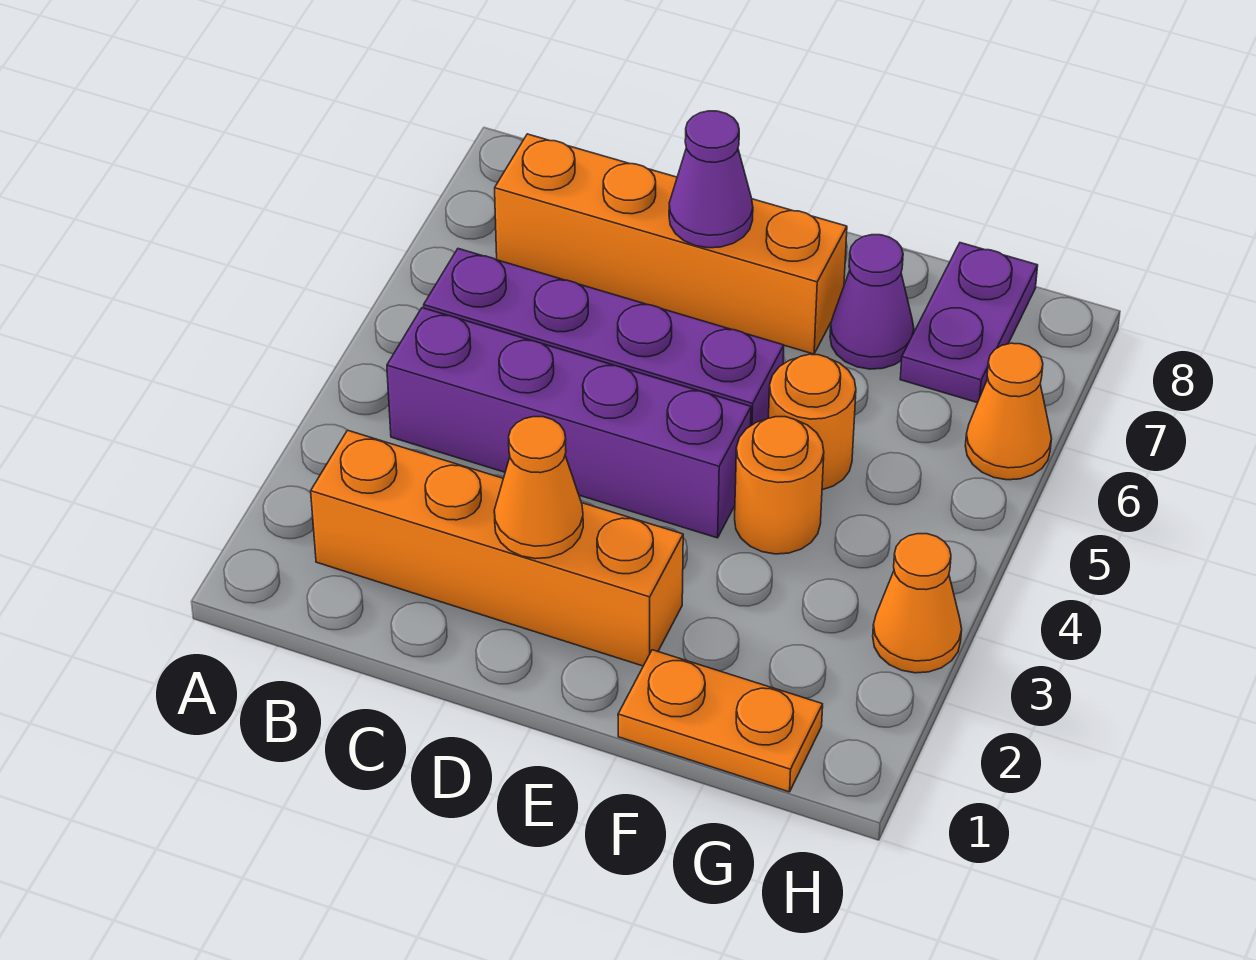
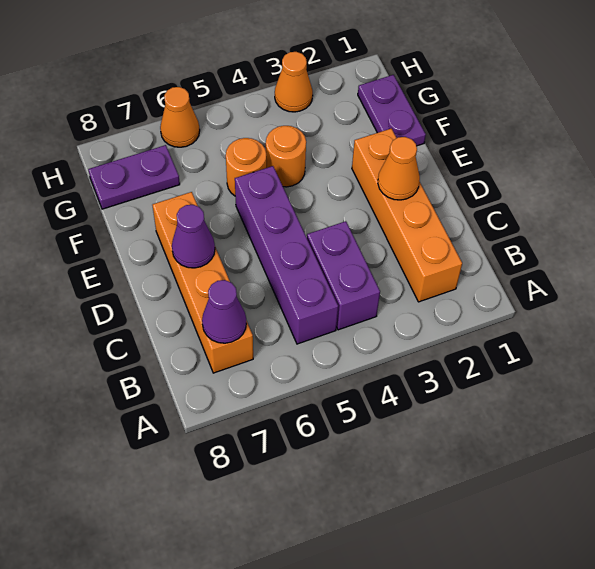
purple brick B4:E4 level 1 -> purple brick B4:C4 level 1
orange plate F1:G1 level 1 -> purple plate F1:G1 level 1
purple cone F7 level 1 -> purple cone B7 level 2

